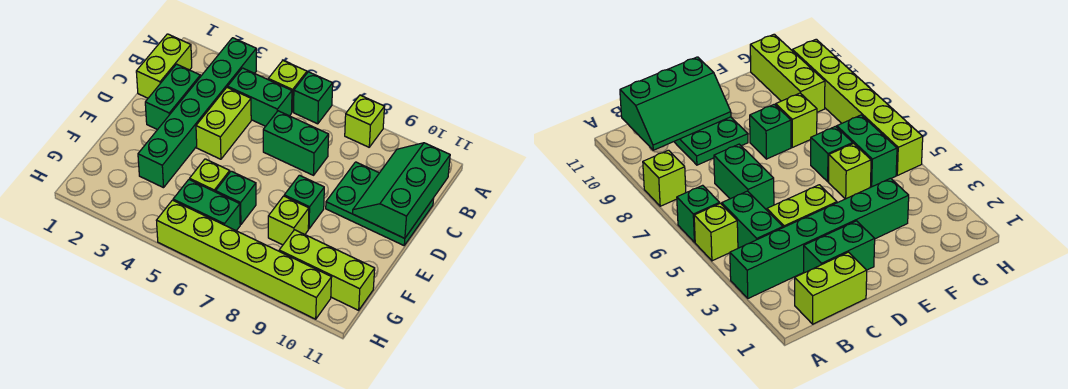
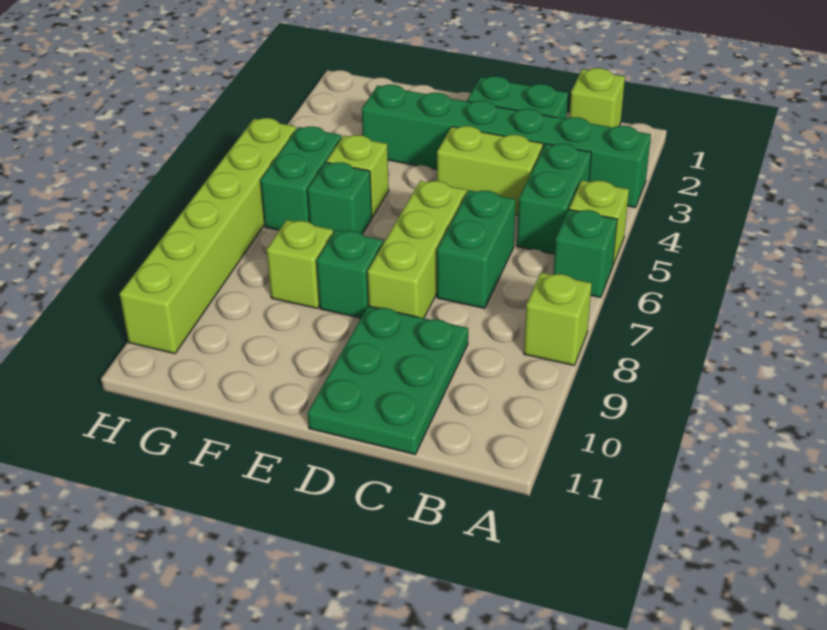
lime brick B1:C1 level 1 -> lime brick B1 level 1
green slope B10:D11 level 2 top 11 -> none
lime brick G9:G11 level 1 -> lime brick D6:D8 level 1

